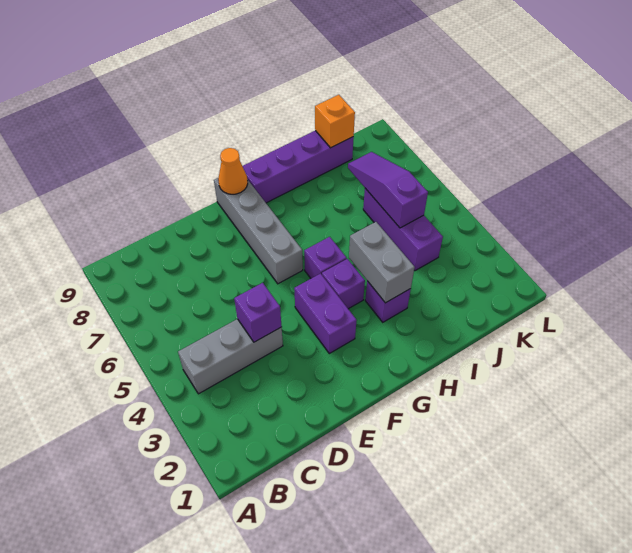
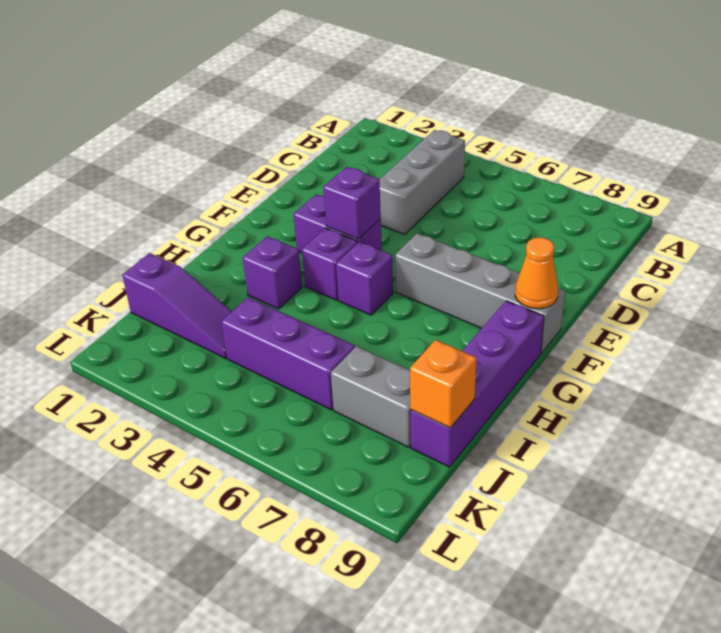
purple brick D4 level 2 -> purple brick F4 level 2
grey brick H3:H4 level 2 -> grey brick J7:J8 level 1
purple slope J5:J7 level 2 top 5 -> purple slope J1:J3 level 1 top 1

